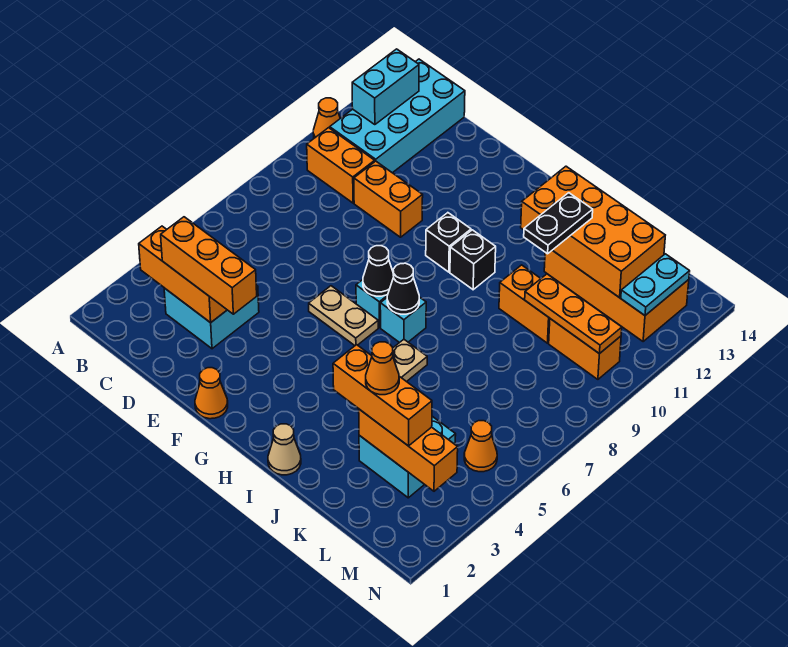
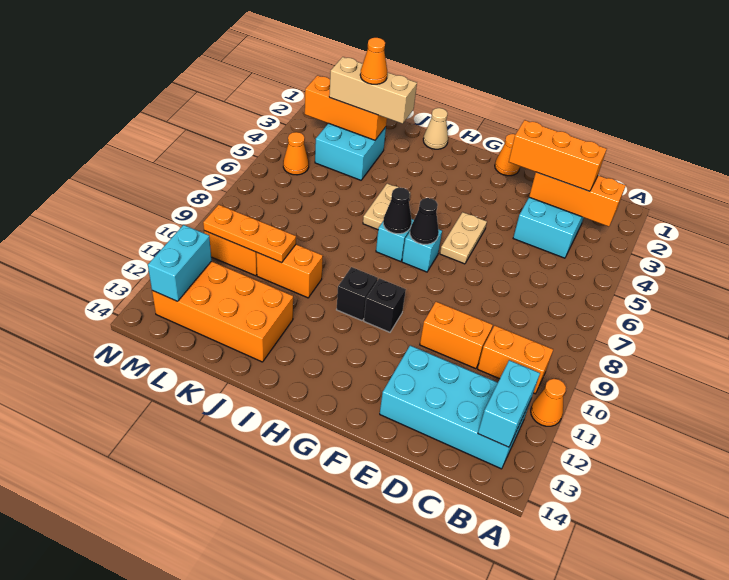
cyan brick B11:C14 level 1 -> cyan brick B12:E13 level 1
tan plate F6:G6 level 1 -> tan plate F5:F6 level 1
orange brick I12:L13 level 2 -> none
orange brick J3:L3 level 3 -> tan brick J3:L3 level 3
black plate J11:J12 level 3 -> none
cyan plate M12:M13 level 2 -> cyan brick M12:M13 level 2

